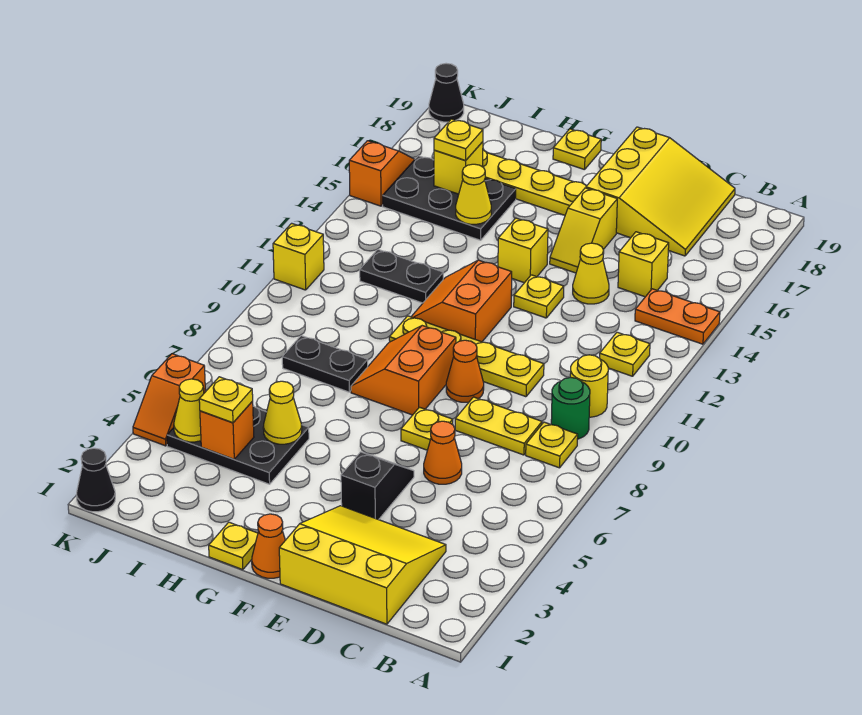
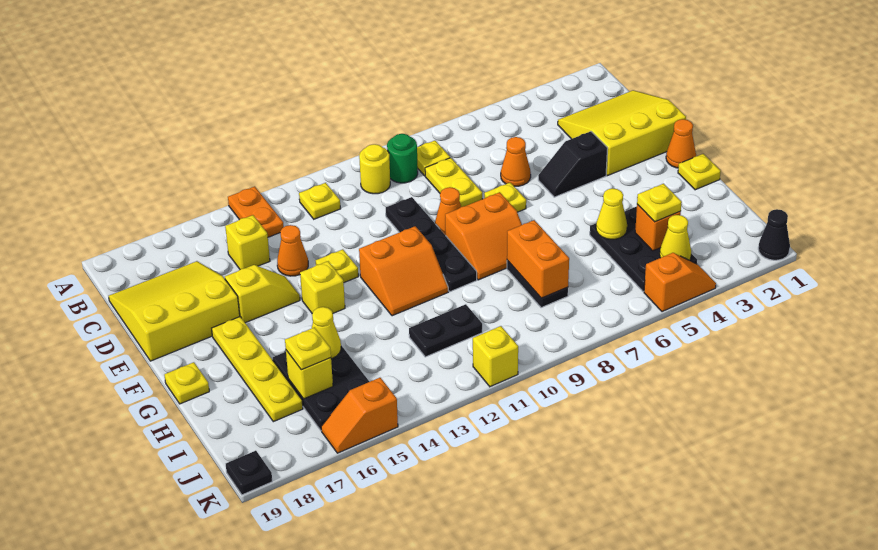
yellow slope C1:E3 level 1 top 1 -> yellow slope C1:E3 level 1 top E
yellow plate D10:G10 level 1 -> black plate D10:G10 level 1
yellow cone D14 level 1 -> orange cone D14 level 1
none -> orange brick H8:I8 level 2
black plate H12:I12 level 1 -> black plate I11:I12 level 1
black cone K19 level 1 -> black plate K19 level 1

